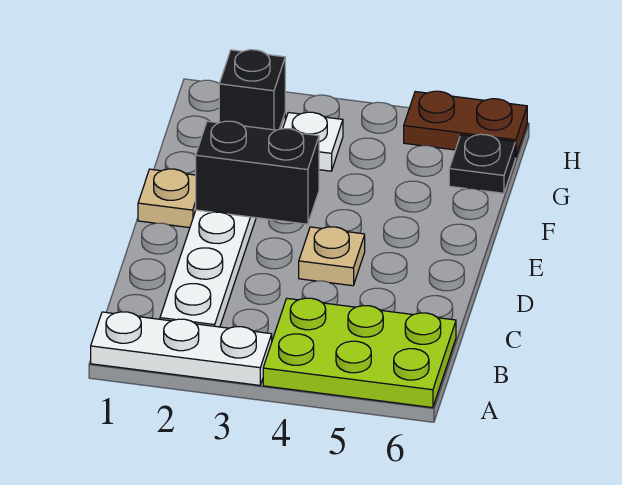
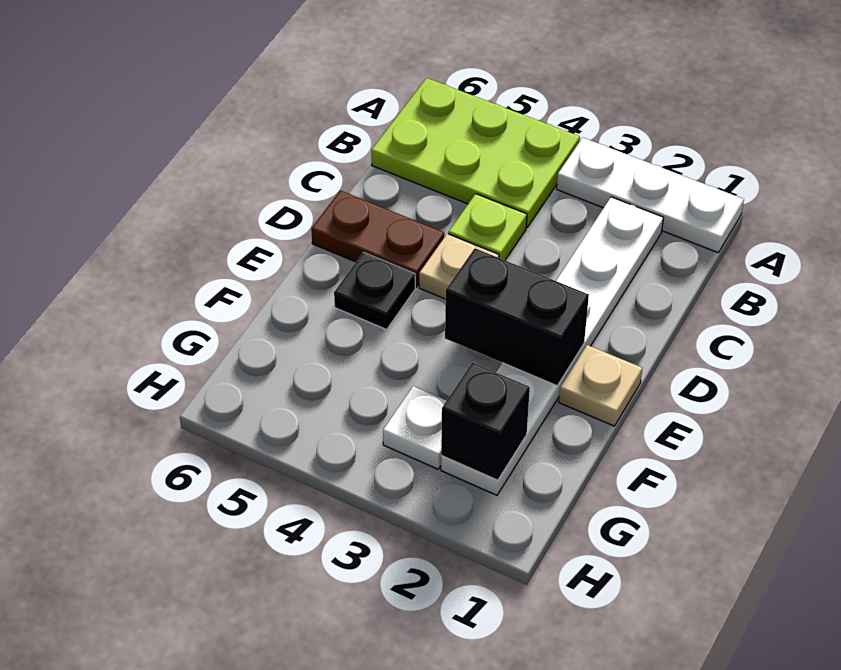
none -> lime plate C4 level 1
black plate G6 level 1 -> black plate E5 level 1
brown plate H5:H6 level 1 -> brown plate D5:D6 level 1

